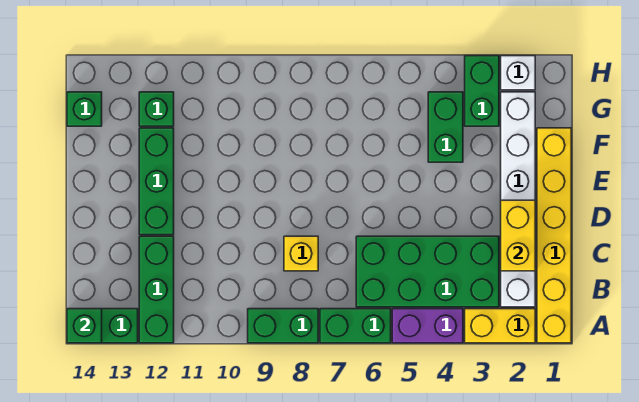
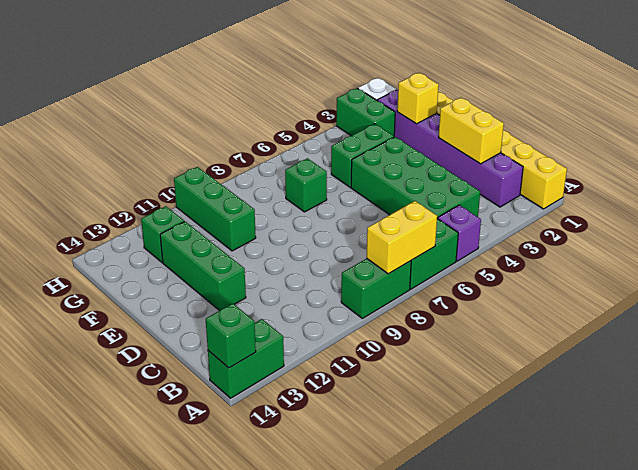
yellow brick A2:A3 level 1 -> yellow brick A7:A8 level 2
purple brick A4:A5 level 1 -> purple brick A5 level 1
green brick A12:C12 level 1 -> green brick F10:H10 level 1
white brick B2:G2 level 1 -> purple brick B2:G2 level 1
green brick B3:C6 level 1 -> green brick B4:E5 level 1
yellow brick C8 level 1 -> yellow brick F2 level 2
green brick F4:G4 level 1 -> green brick F4:F5 level 1
green brick G14 level 1 -> green brick F7 level 1

